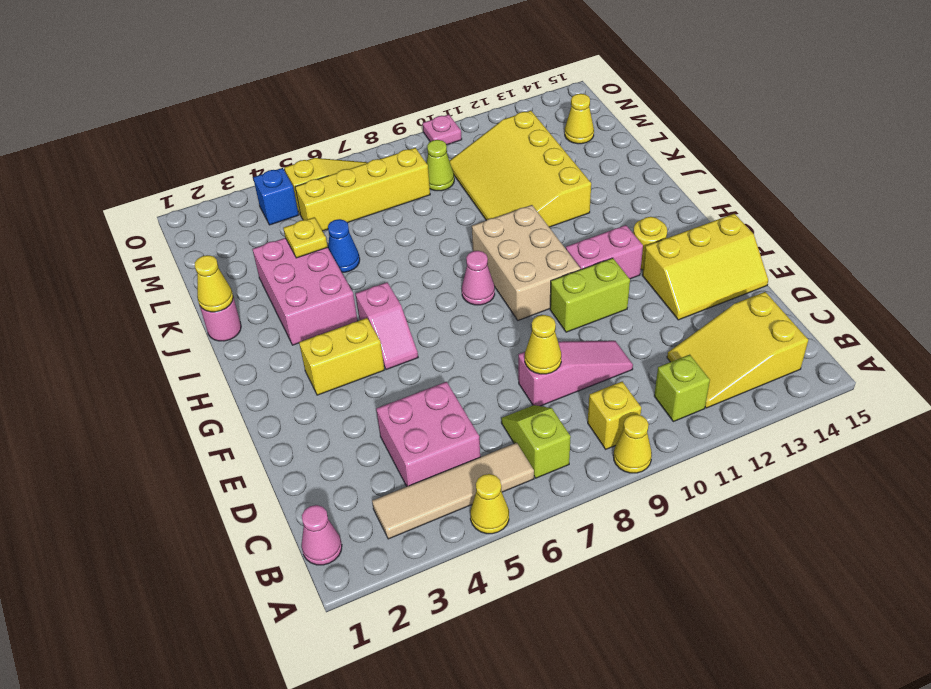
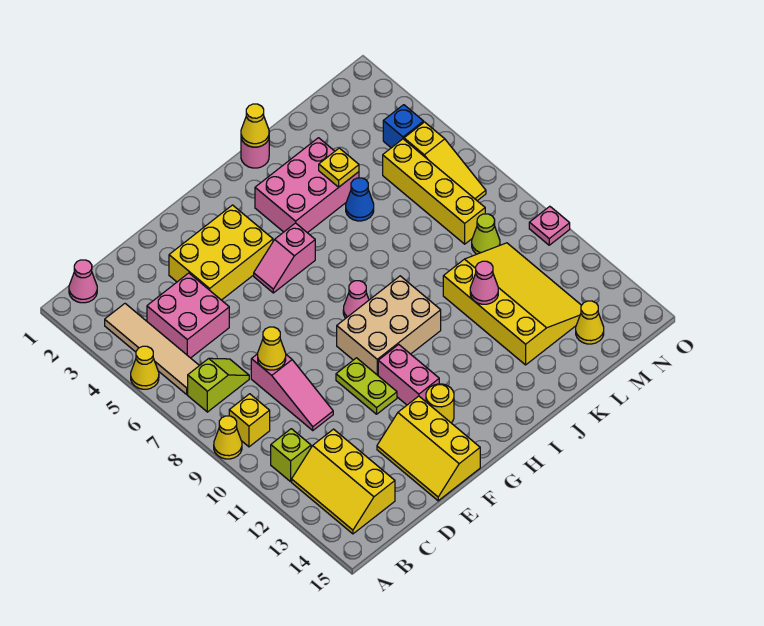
yellow slope B12:C14 level 1 top 14 -> yellow slope B12:C14 level 1 top C
lime brick F10:F11 level 1 -> lime plate F10:F11 level 1
yellow brick G3:G4 level 1 -> yellow brick E3:G4 level 1
yellow slope J10:M12 level 1 top 12 -> yellow slope K10:M13 level 1 top K
none -> pink cone K11 level 2

